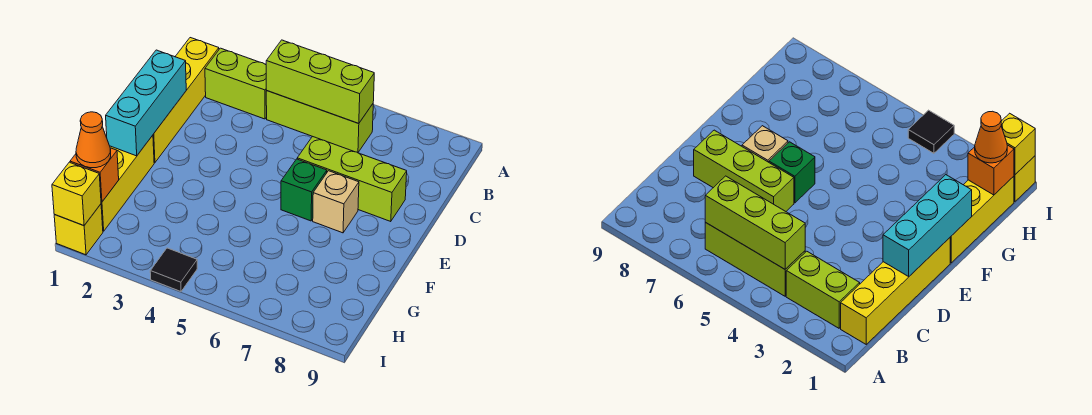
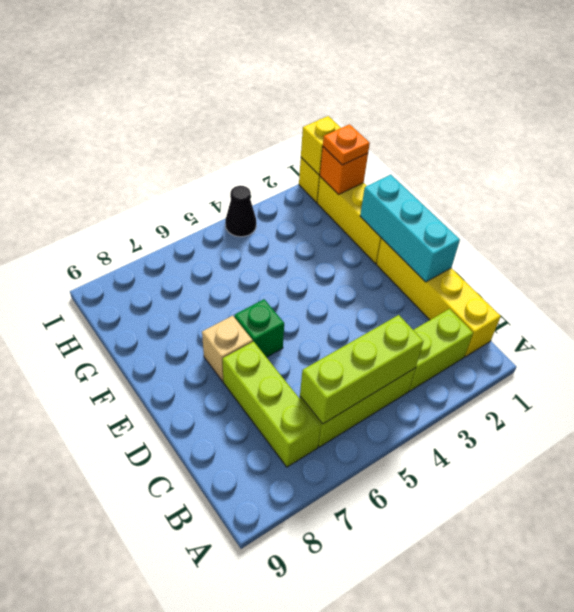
lime brick D6:D8 level 1 -> lime brick B7:D7 level 1
orange cone H1 level 3 -> orange plate H1 level 3
black tile I4 level 1 -> black cone I4 level 1

